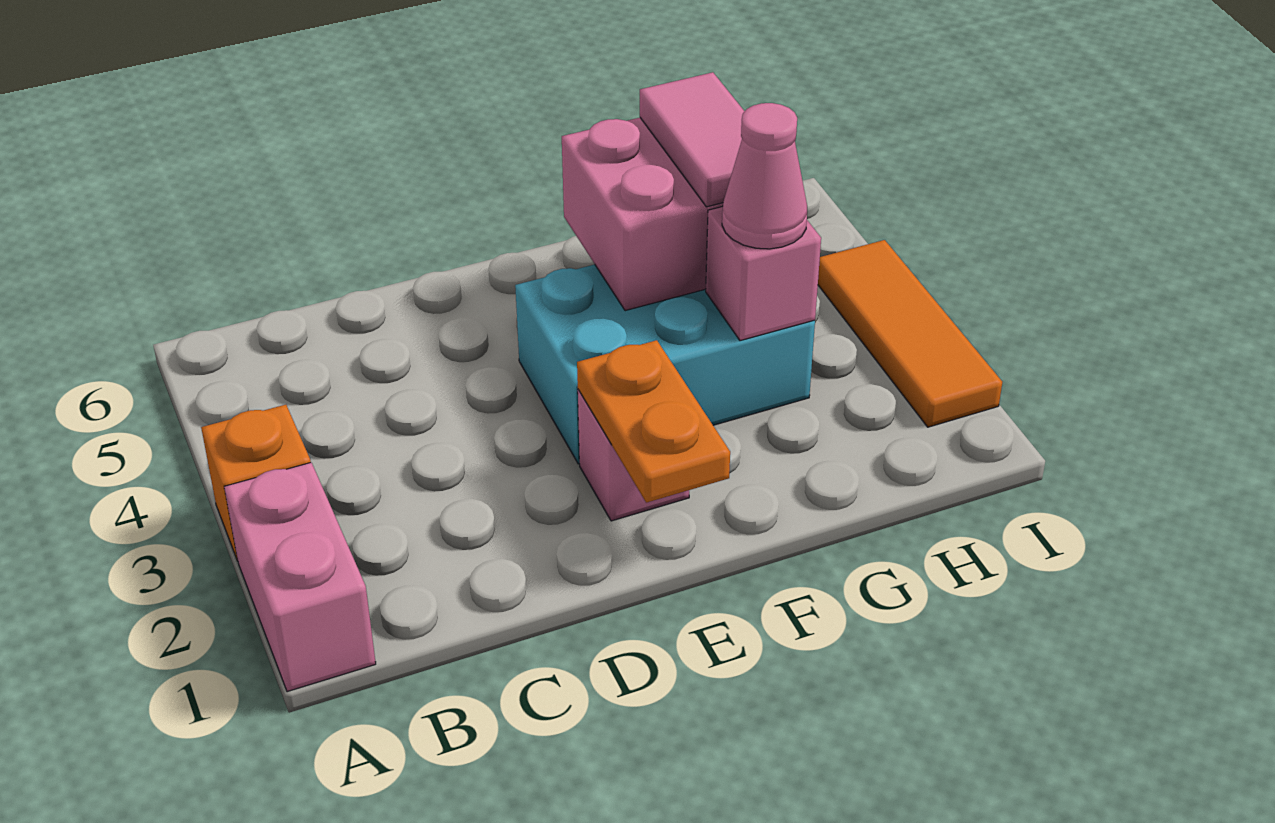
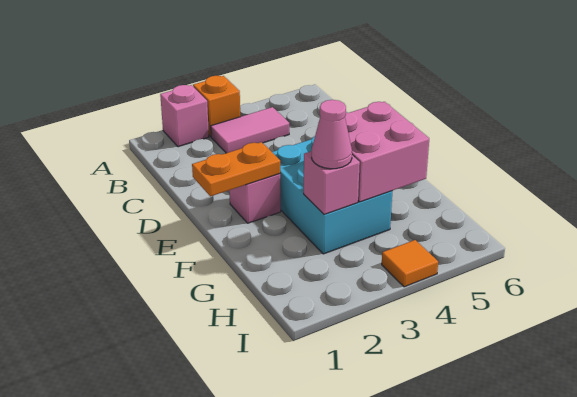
pink brick A1:A2 level 1 -> pink brick A2 level 1
pink tile G4:G5 level 3 -> pink tile B3:B4 level 1
orange tile I2:I4 level 1 -> orange tile I4 level 1

